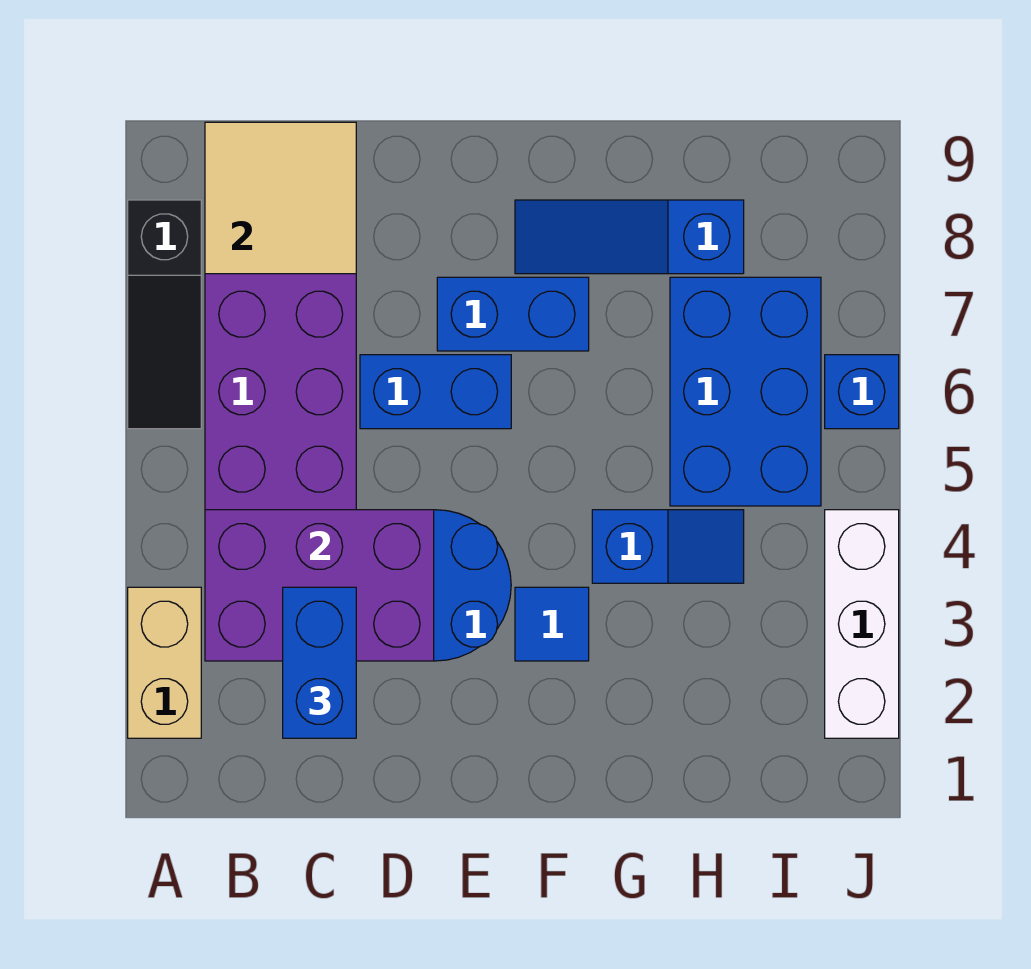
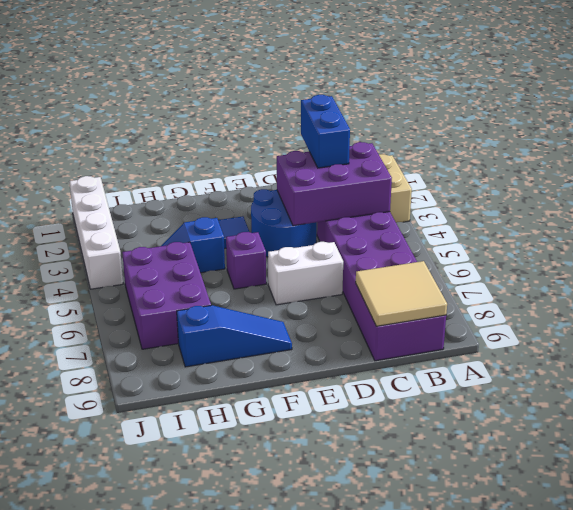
black slope A6:A8 level 1 top 8 -> none
blue brick D6:E6 level 1 -> white brick D6:E6 level 1
blue brick E7:F7 level 1 -> none
none -> purple brick F5 level 1
blue brick H5:I7 level 1 -> purple brick H5:I7 level 1
white brick J2:J4 level 1 -> white brick J1:J4 level 1
blue brick J6 level 1 -> none

